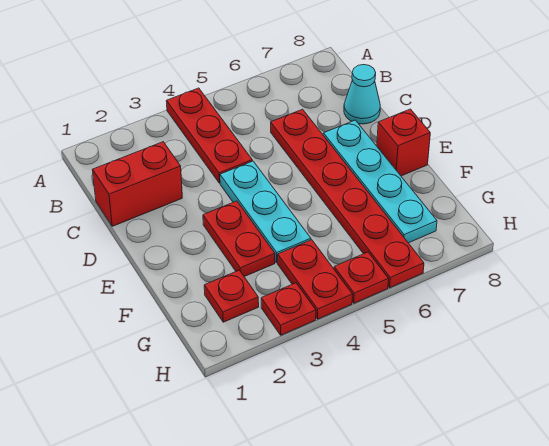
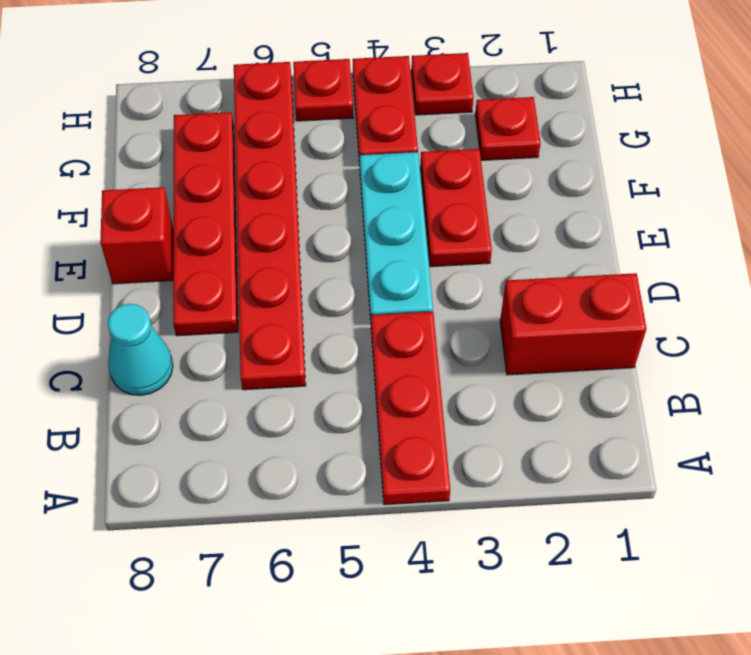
cyan plate D7:G7 level 1 -> red plate D7:G7 level 1

